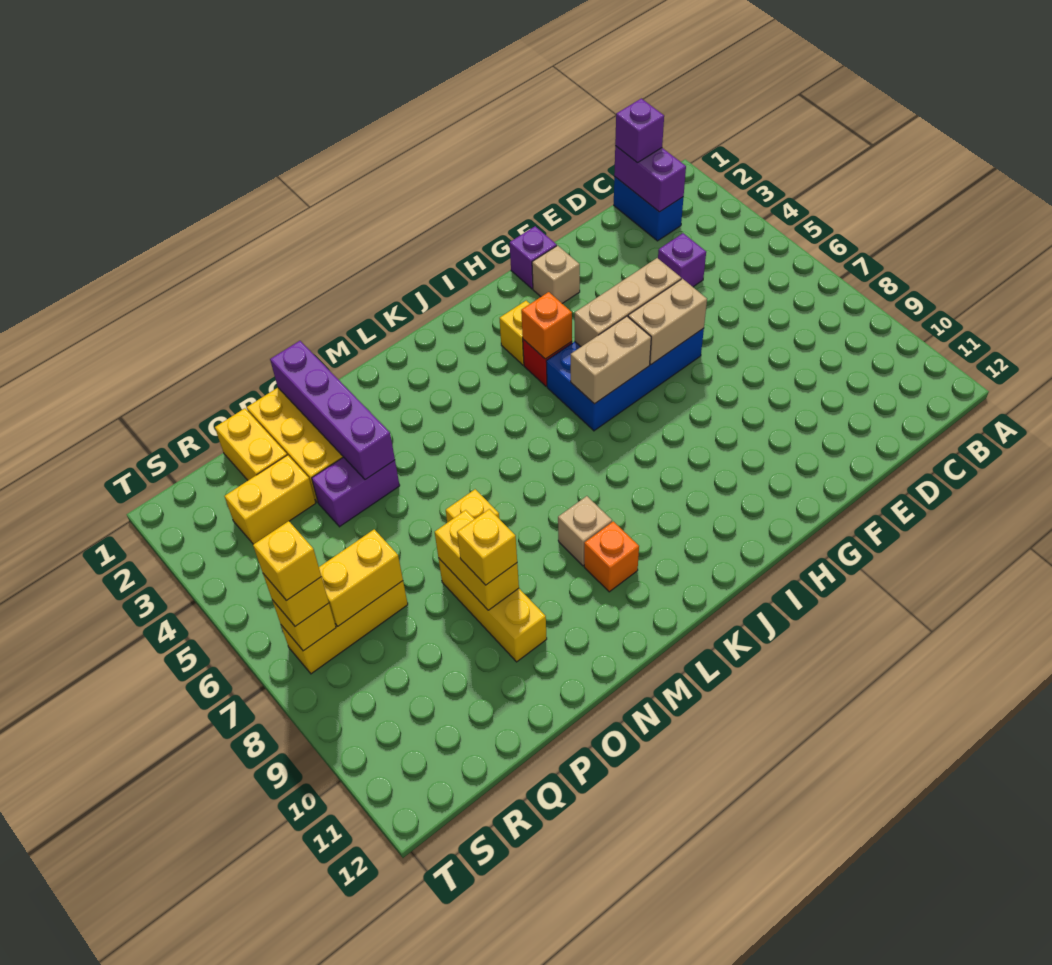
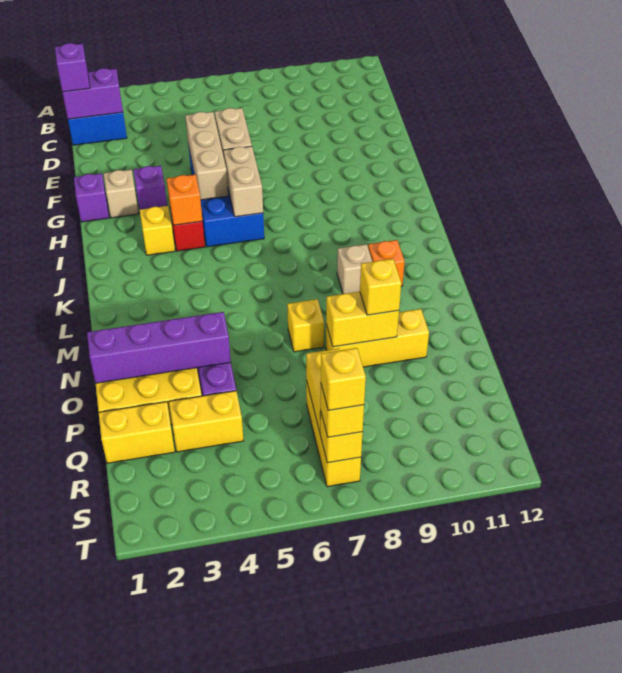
purple brick D4 level 1 -> purple brick G3 level 1
yellow brick Q3:R3 level 1 -> yellow brick Q3:Q4 level 1

